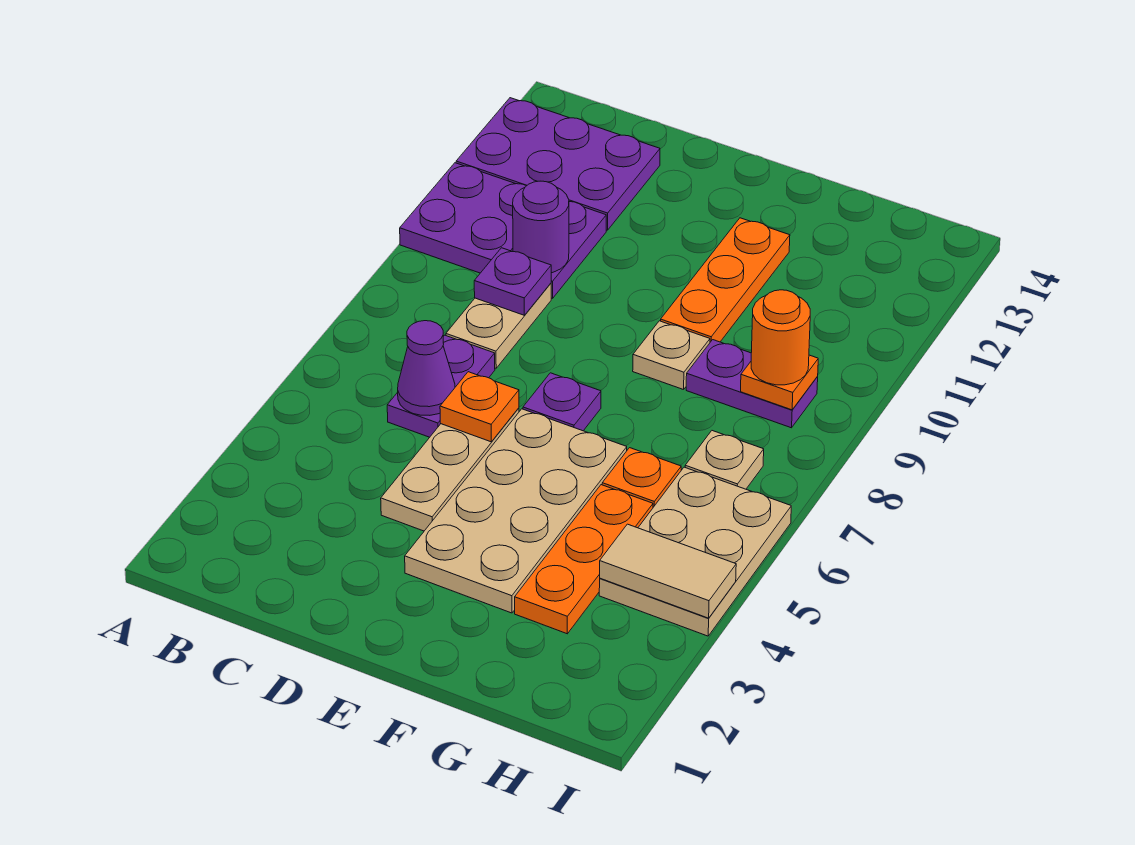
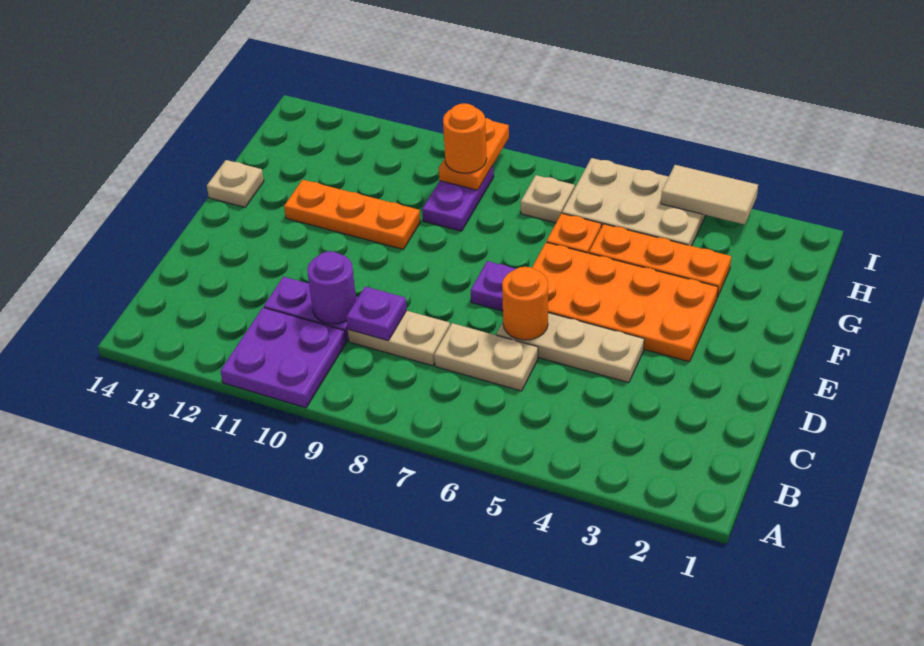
purple plate A12:C13 level 1 -> none
purple plate C6:C7 level 1 -> tan plate C6:C7 level 1
purple cone C6 level 2 -> none
orange plate D6 level 2 -> orange round brick D6 level 2
tan plate E3:F6 level 1 -> orange plate E3:F6 level 1
tan plate F9 level 1 -> tan plate F14 level 1
tan tile H4:I4 level 2 -> tan tile I3:I4 level 2
orange plate H9 level 2 -> orange plate H9:I9 level 2

